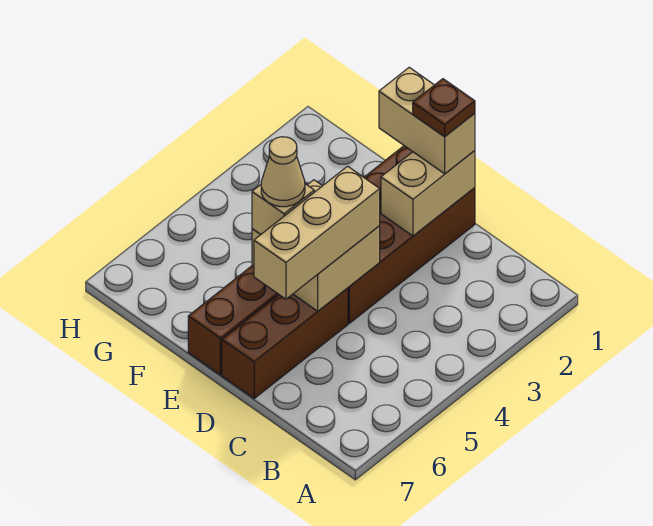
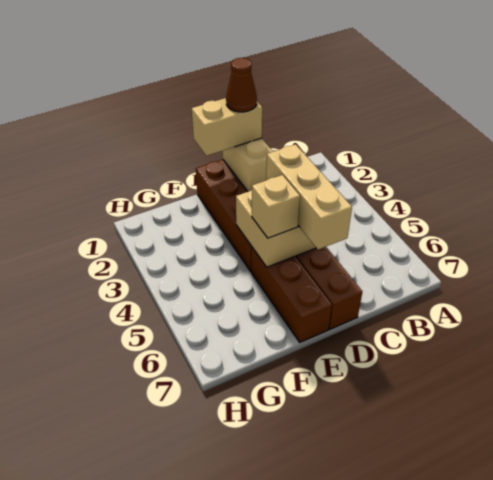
brown plate D1 level 4 -> brown cone D1 level 4
tan cone E5 level 4 -> none

